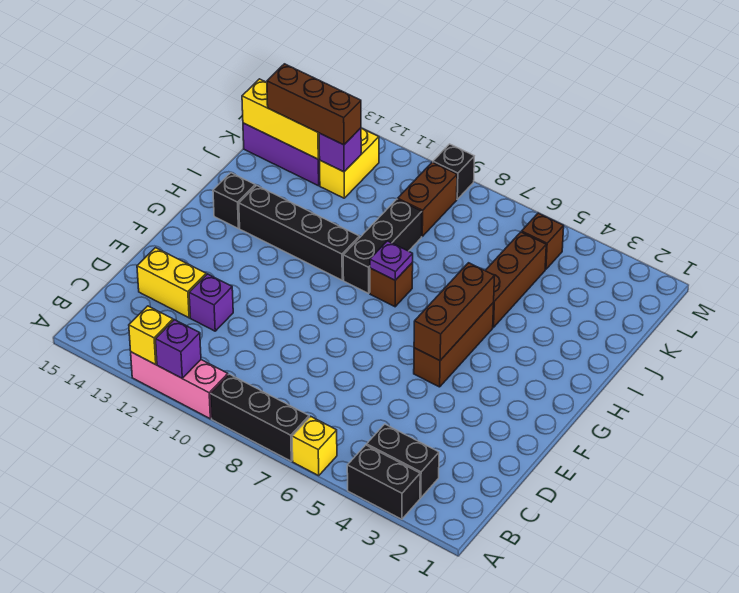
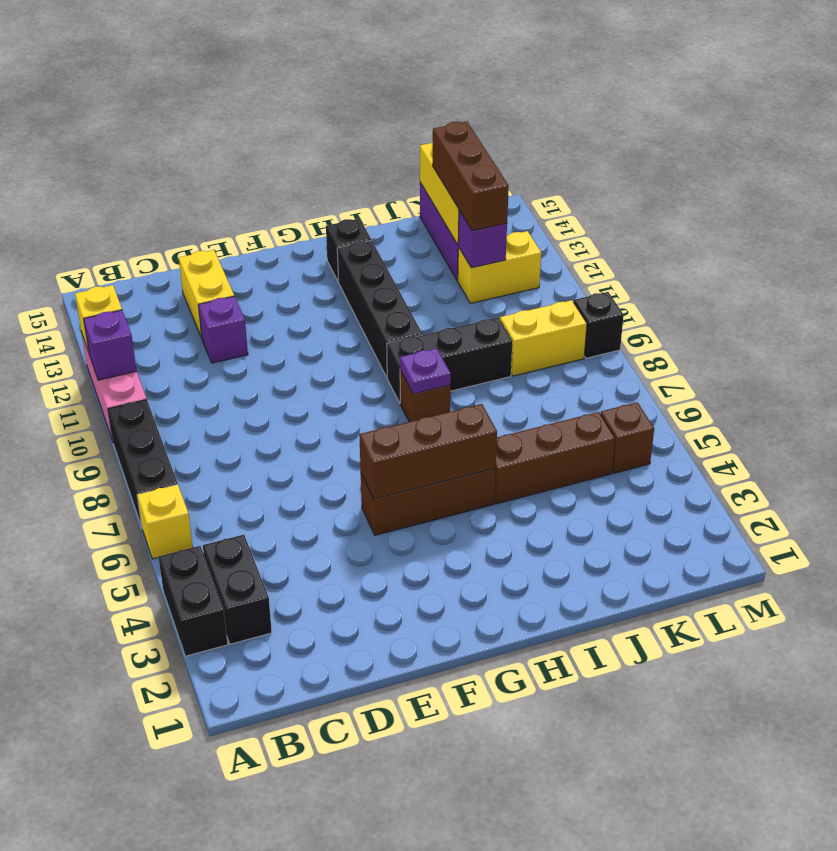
brown brick K9:L9 level 1 -> yellow brick K9:L9 level 1

